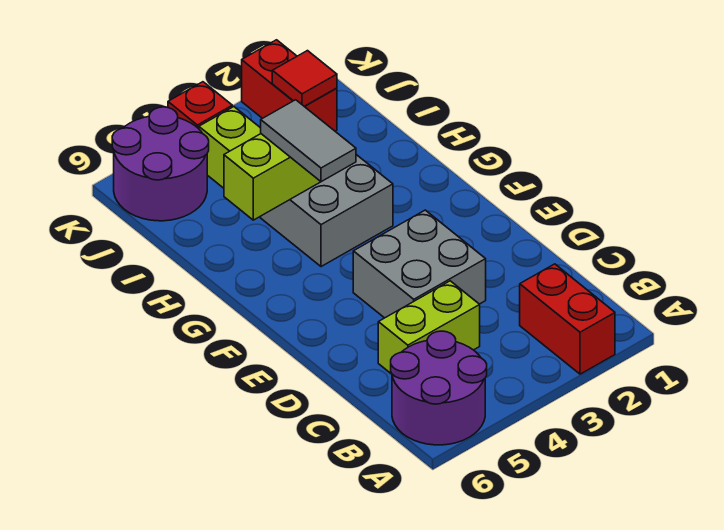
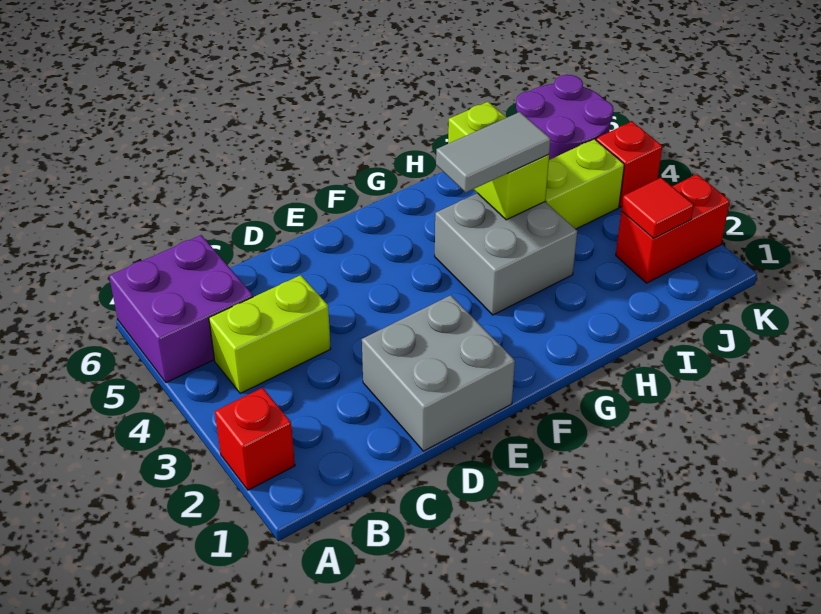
red brick A2:B2 level 1 -> red brick A2 level 1
purple round brick A5:B6 level 1 -> purple brick A5:B6 level 1
lime brick C4:C5 level 1 -> lime brick B4:C4 level 1
grey brick D3:E4 level 1 -> grey brick D1:E2 level 1

